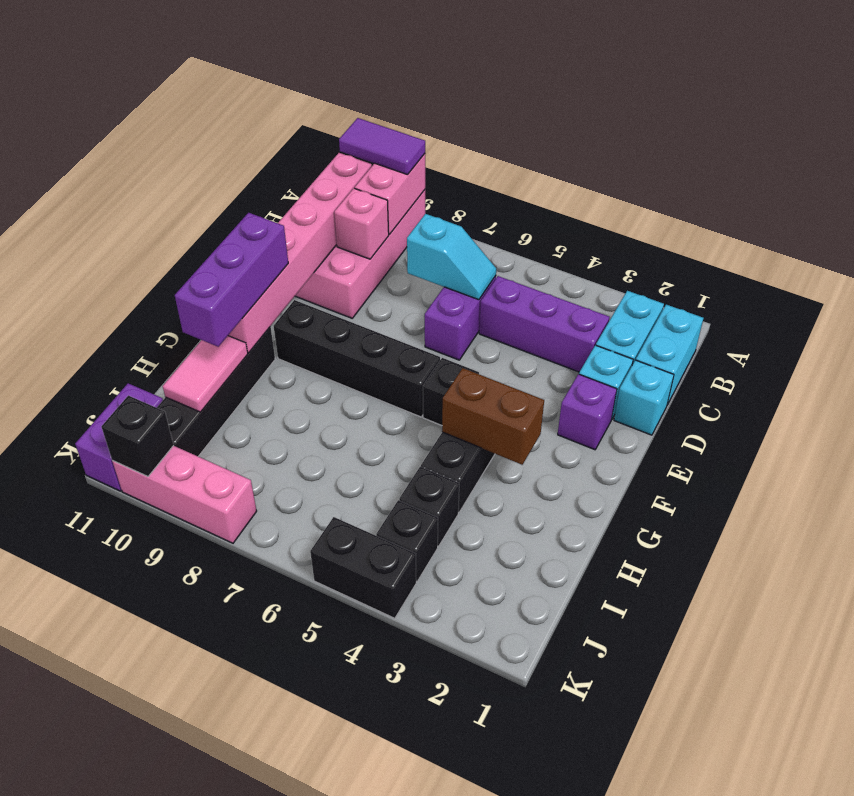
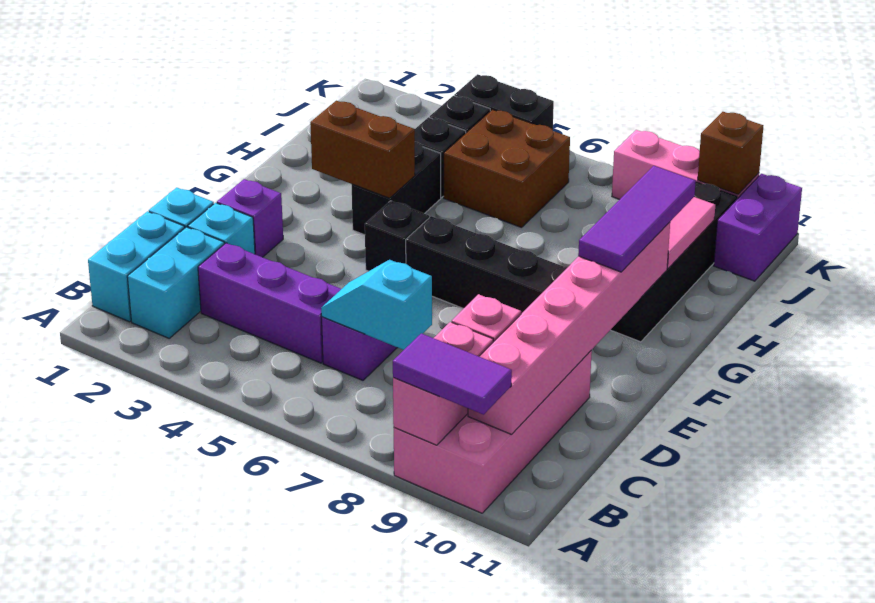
purple brick F10:H10 level 3 -> purple tile F10:H10 level 3
none -> brown brick I5:J6 level 1
black brick K10 level 2 -> brown brick K10 level 2

